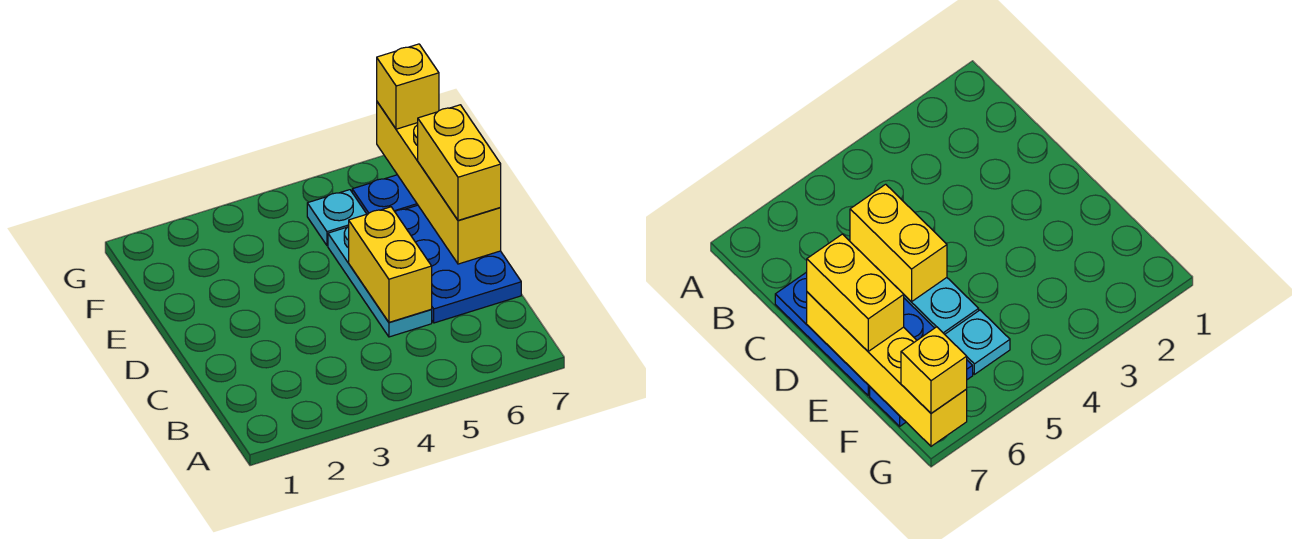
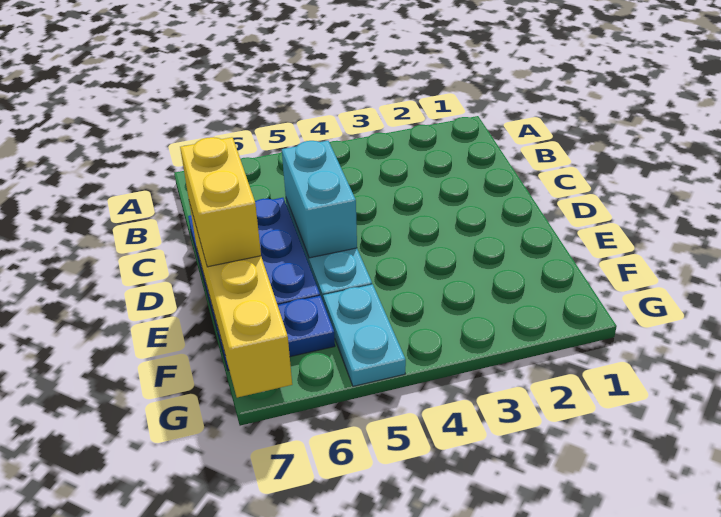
yellow brick C5:D5 level 2 -> cyan brick C5:D5 level 2
cyan plate F5 level 1 -> cyan plate F5:G5 level 1
yellow brick G7 level 3 -> none

